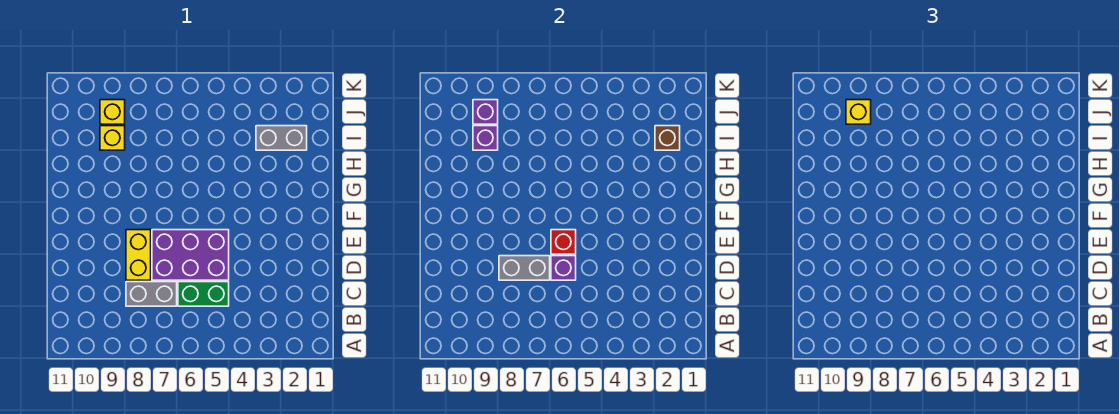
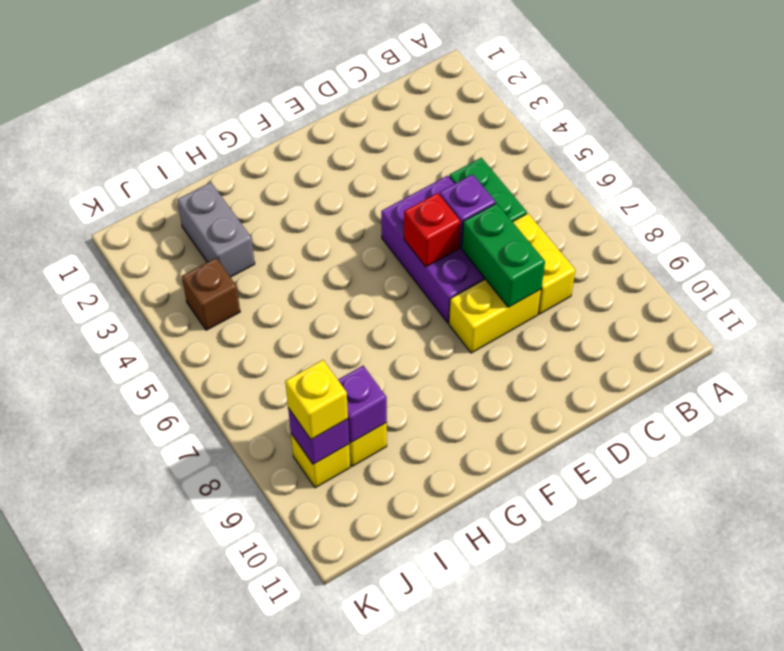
grey brick C7:C8 level 1 -> yellow brick C7:C8 level 1
grey brick D7:D8 level 2 -> green brick D7:D8 level 2
brown brick I2 level 2 -> brown brick J4 level 1

